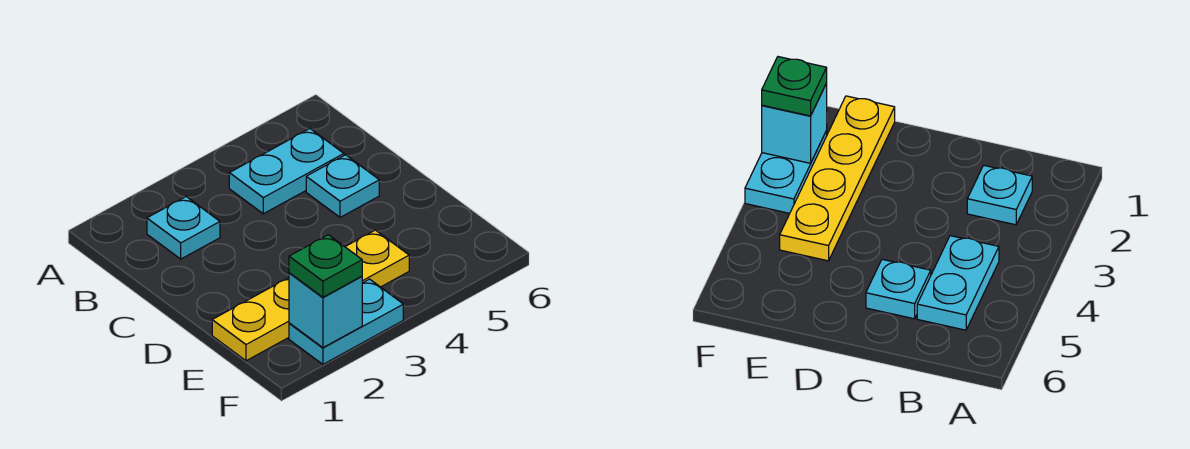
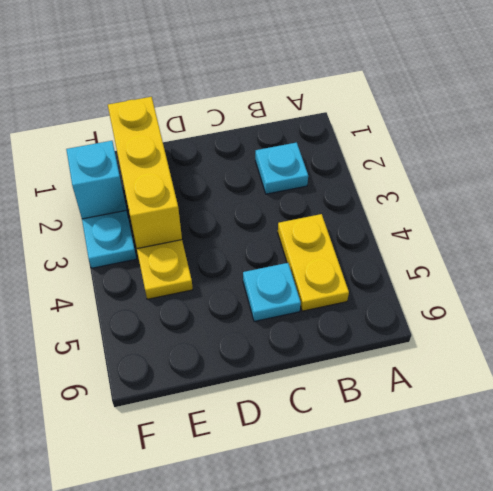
cyan plate B4:B5 level 1 -> yellow plate B4:B5 level 1
none -> yellow brick E1:E3 level 2
green plate F2 level 3 -> none

